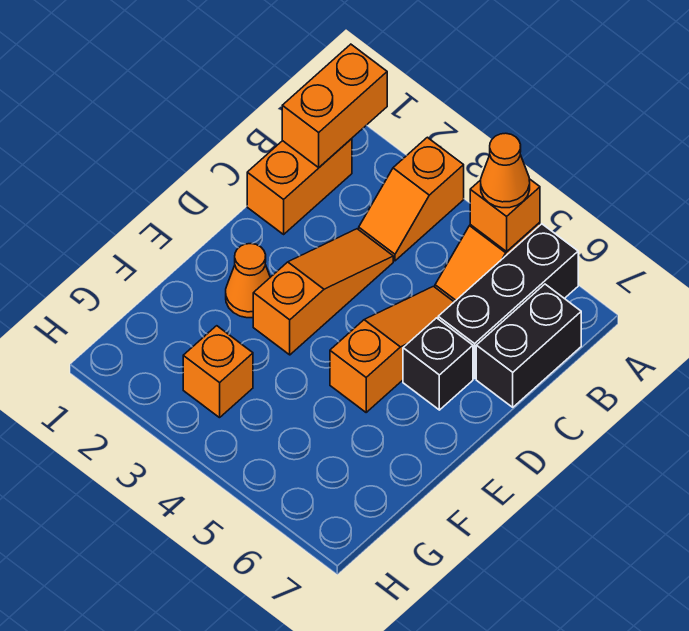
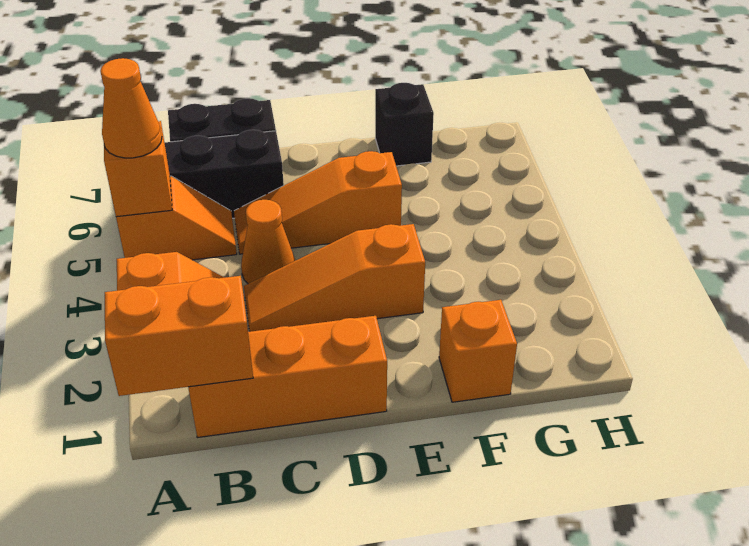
orange brick B1:C1 level 1 -> orange brick B1:D1 level 1
black brick D6 level 1 -> black brick F7 level 1
orange cone E2 level 1 -> orange cone C4 level 1
orange brick G3 level 1 -> orange brick F1 level 1

